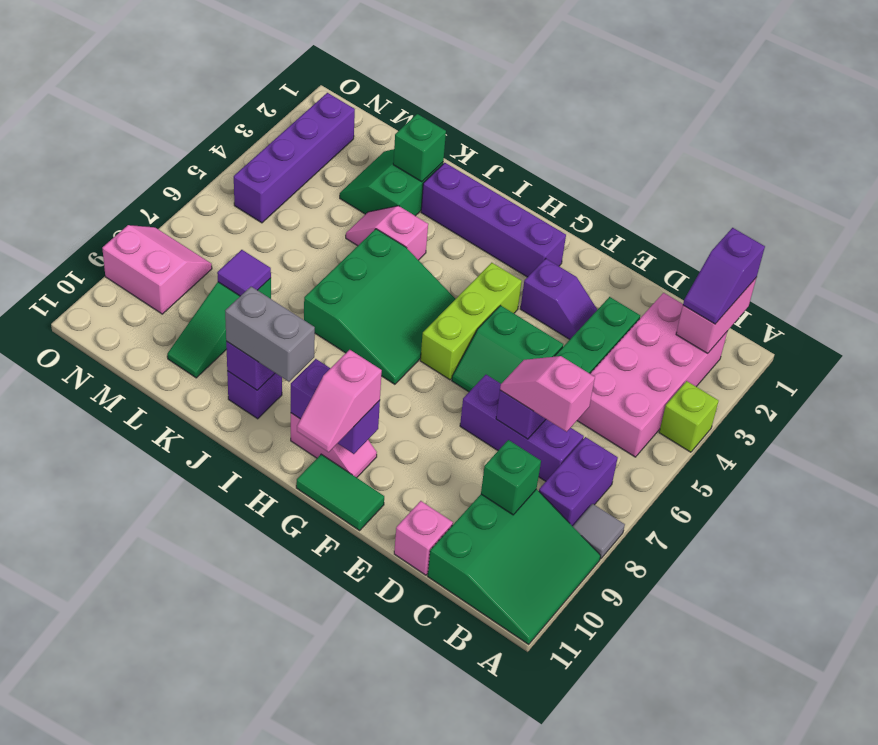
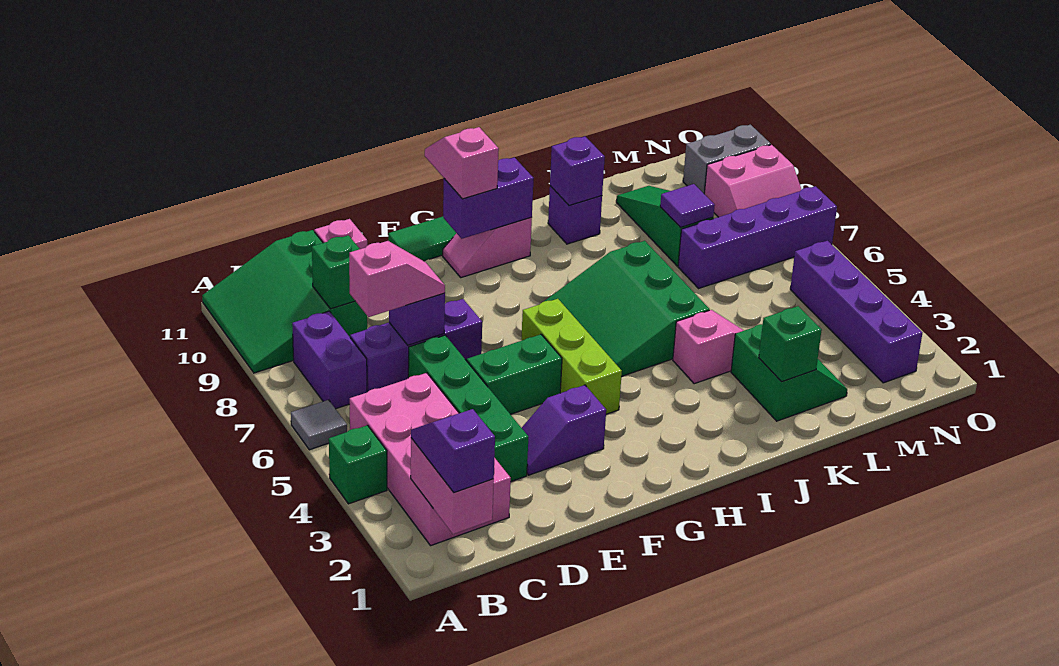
lime brick A4 level 1 -> green brick A4 level 1
grey tile A8 level 1 -> grey tile A6 level 1
purple brick G2:J2 level 1 -> purple brick L7:O7 level 1
grey brick I10:J10 level 3 -> grey brick N10:O10 level 1

